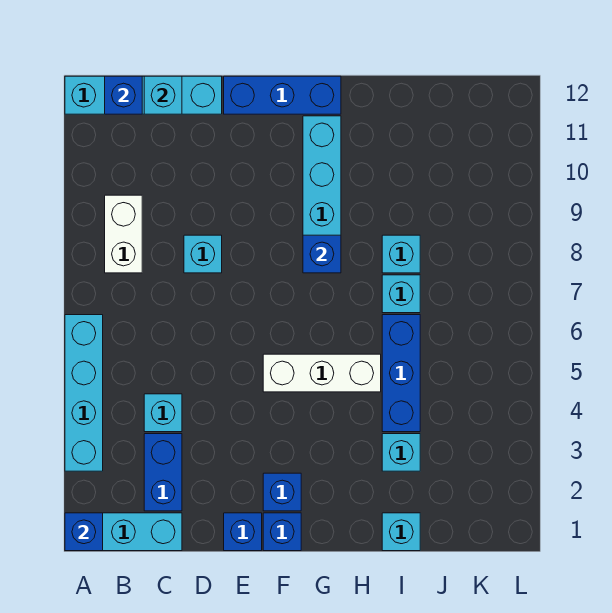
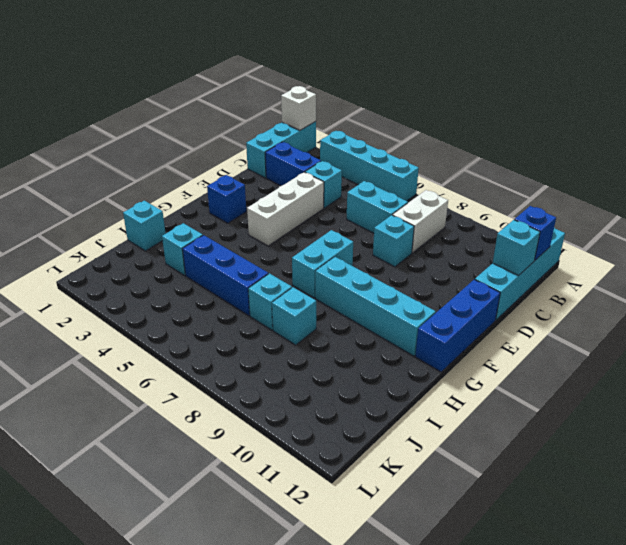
blue brick A1 level 2 -> white brick A1 level 2
white brick B8:B9 level 1 -> white brick B8:C8 level 1
none -> cyan brick C6:C7 level 1
blue brick E1 level 1 -> none
blue brick F1 level 1 -> none
white brick F5:H5 level 1 -> white brick D4:F4 level 1
none -> cyan brick F7:G7 level 1
blue brick G8 level 2 -> none

